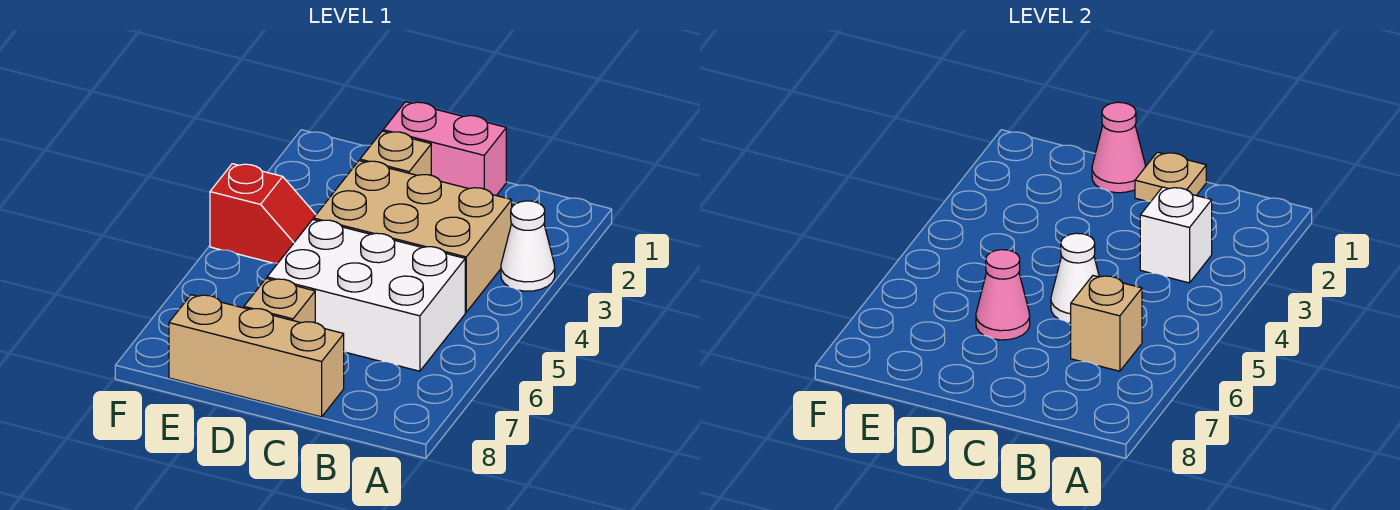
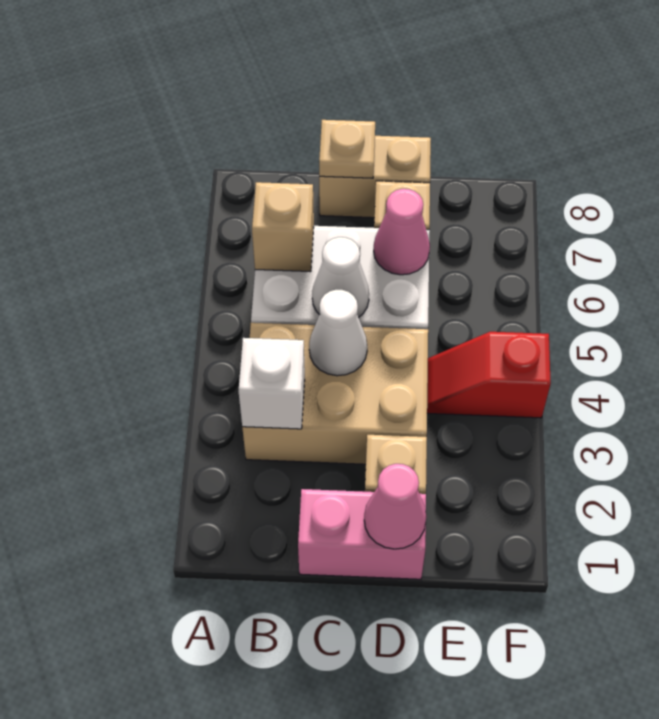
white cone A3 level 1 -> white cone C4 level 2
tan plate C1 level 2 -> tan plate C8 level 2
tan brick C8:E8 level 1 -> tan brick C8:D8 level 1

